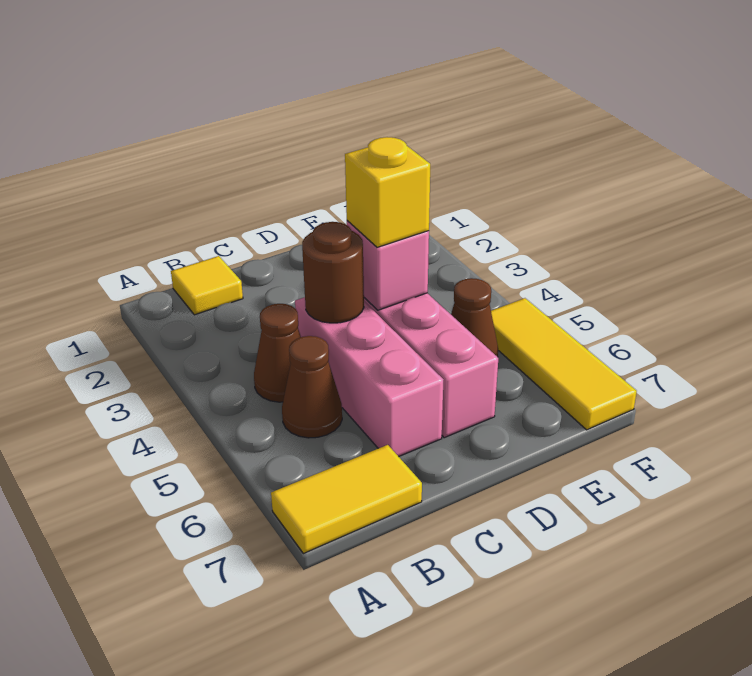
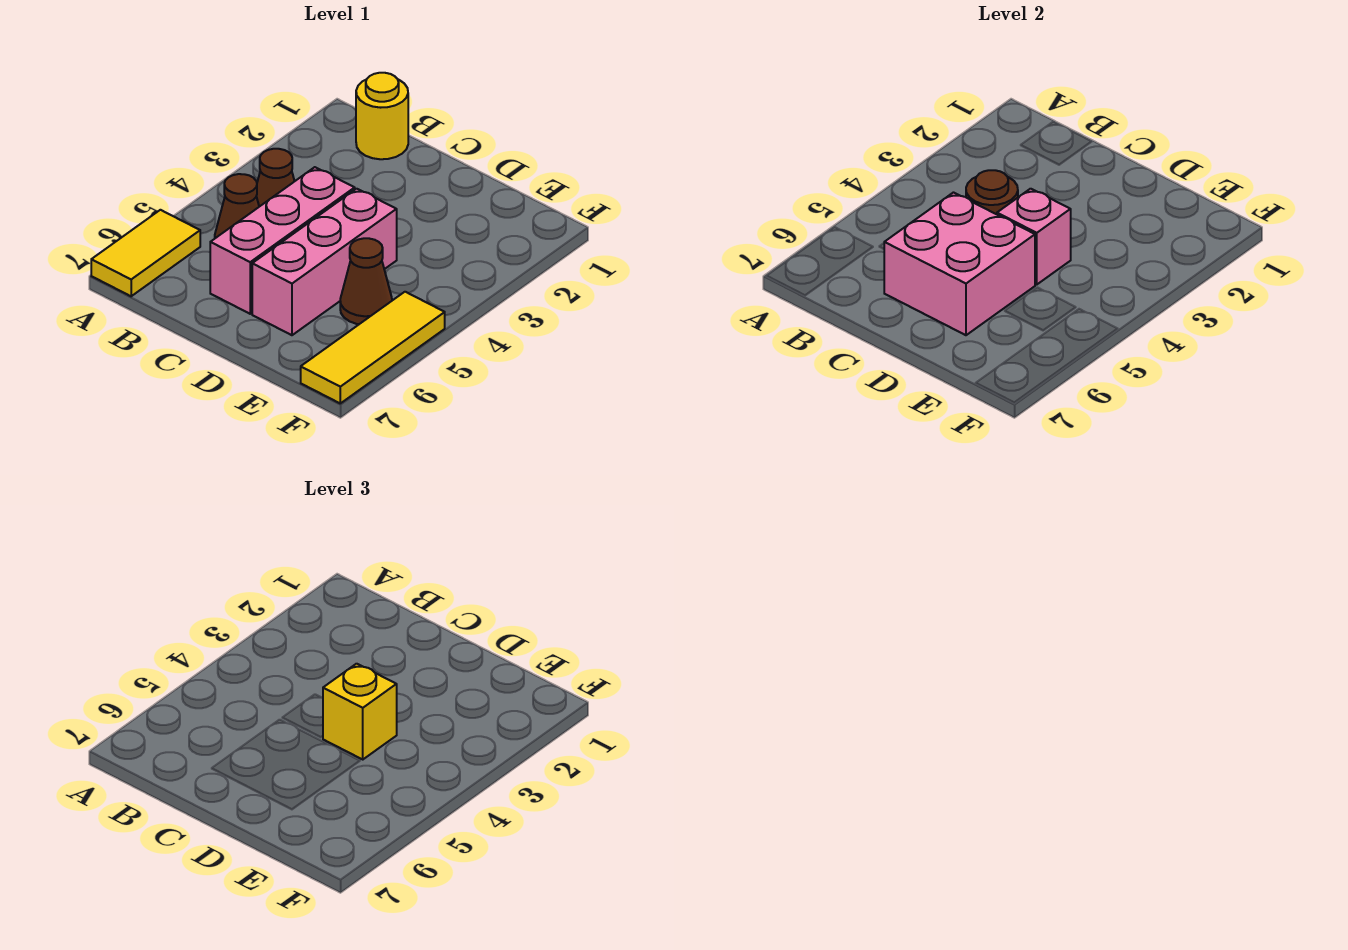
yellow tile A7:B7 level 1 -> yellow tile A6:A7 level 1
yellow tile B1 level 1 -> yellow round brick B1 level 1
none -> pink brick C5:D6 level 2

